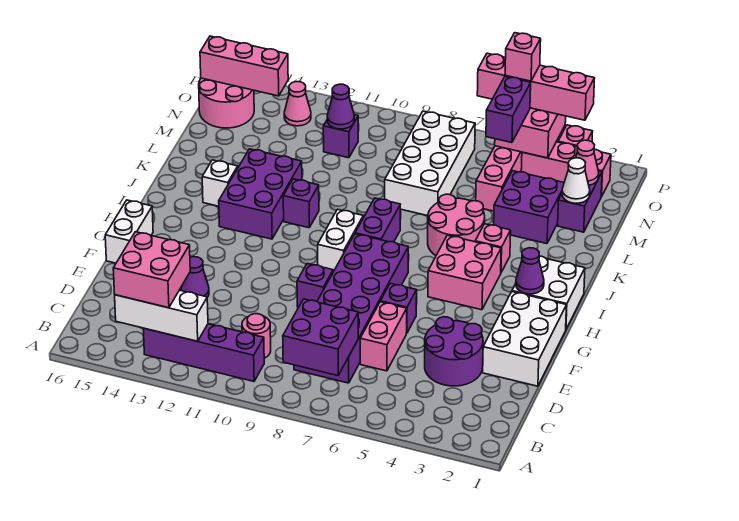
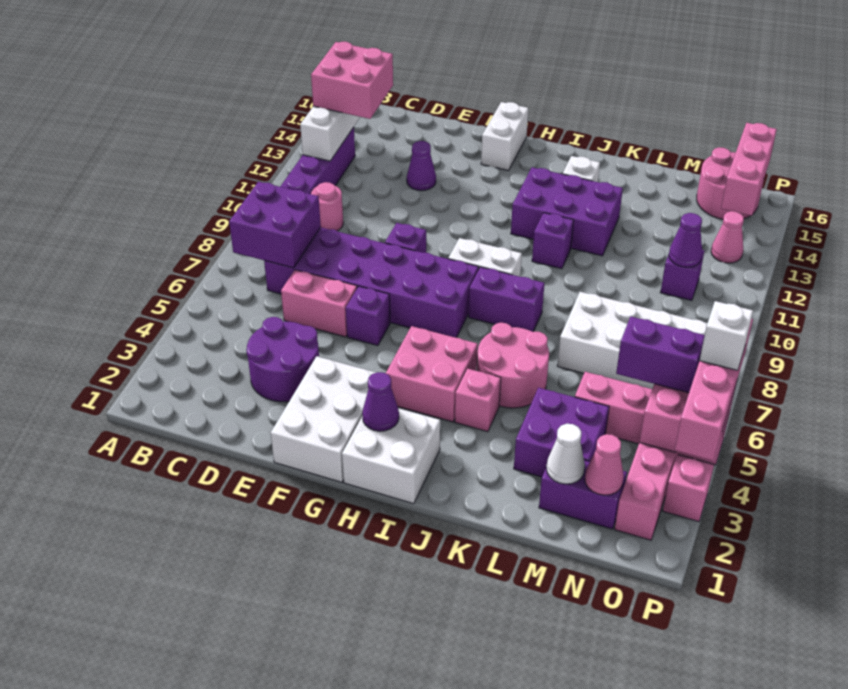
white brick E1:G2 level 1 -> white brick F1:G3 level 1
white brick F16:G16 level 1 -> white brick G15:G16 level 1
pink brick P5 level 4 -> white brick P5 level 4

